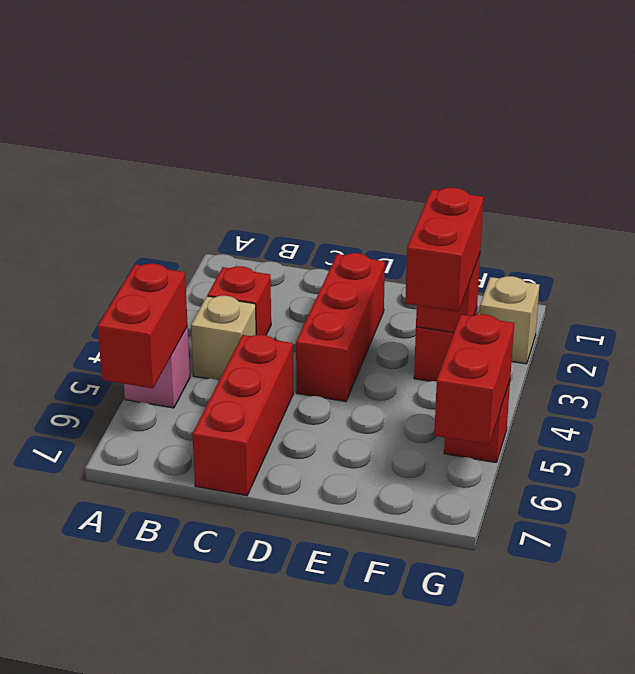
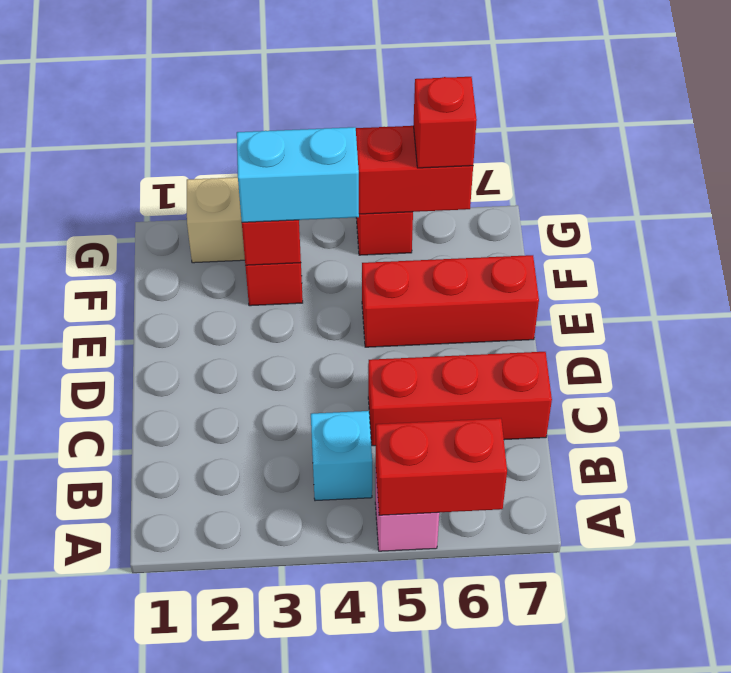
red brick B3 level 1 -> red brick G6 level 3
tan brick B4 level 1 -> cyan brick B4 level 1
red brick D2:D4 level 1 -> red brick E5:E7 level 1
red brick F3:F4 level 3 -> cyan brick F3:F4 level 3

